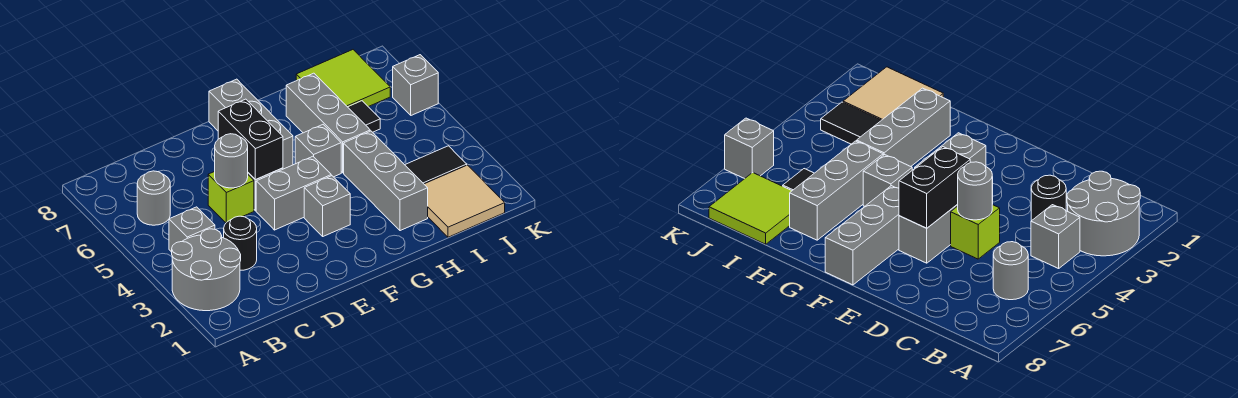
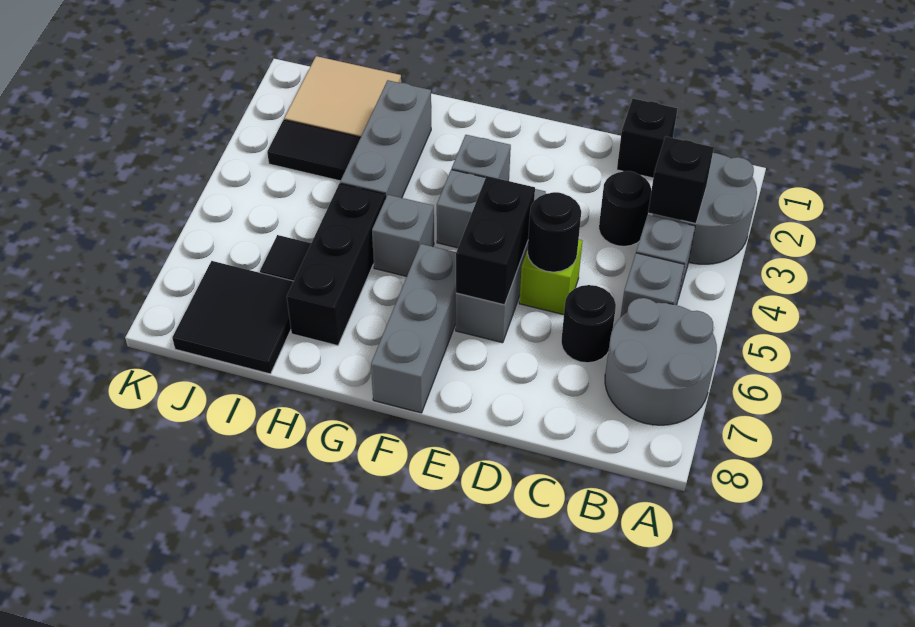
none -> black brick B3 level 2
grey round brick B6 level 1 -> grey round brick A6:B7 level 1
none -> black brick C1 level 1
none -> black round brick C6 level 1
grey round brick D5 level 2 -> black round brick D5 level 2
grey brick H5:H7 level 1 -> black brick H5:H7 level 1
lime tile I7:J8 level 1 -> black tile I7:J8 level 1
grey brick K6 level 1 -> grey brick B5 level 1

